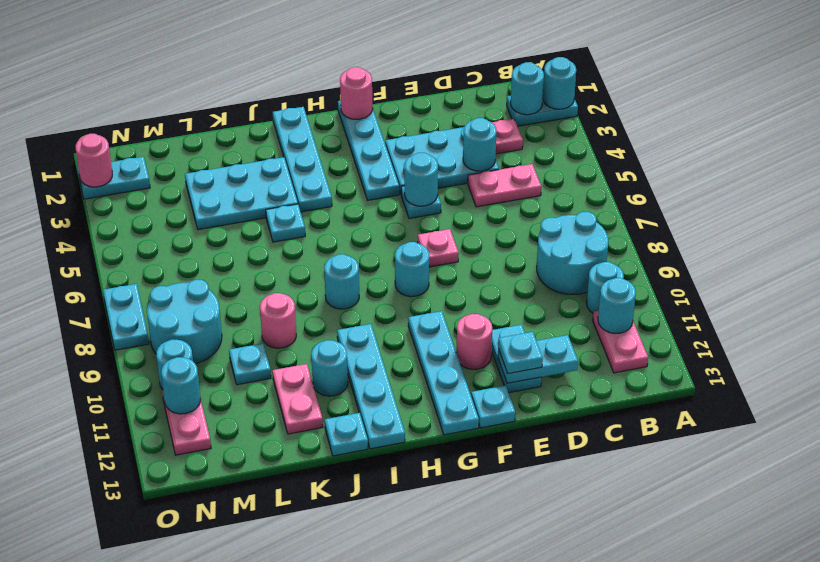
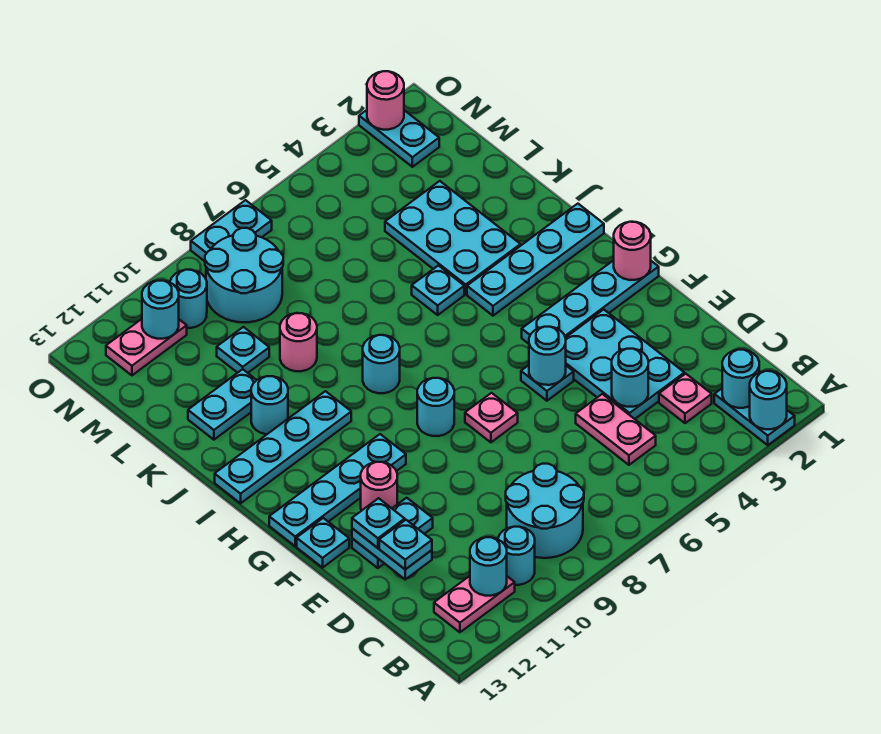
cyan plate J13 level 1 -> cyan plate D12 level 3
pink plate K11:K12 level 1 -> cyan plate K11:K12 level 1

